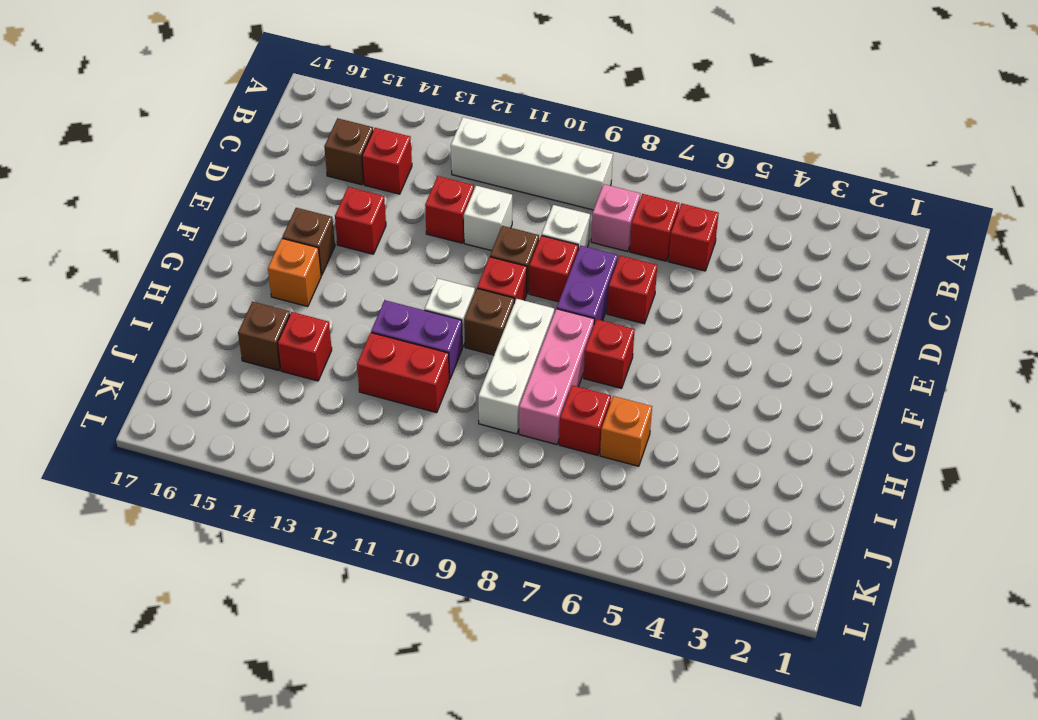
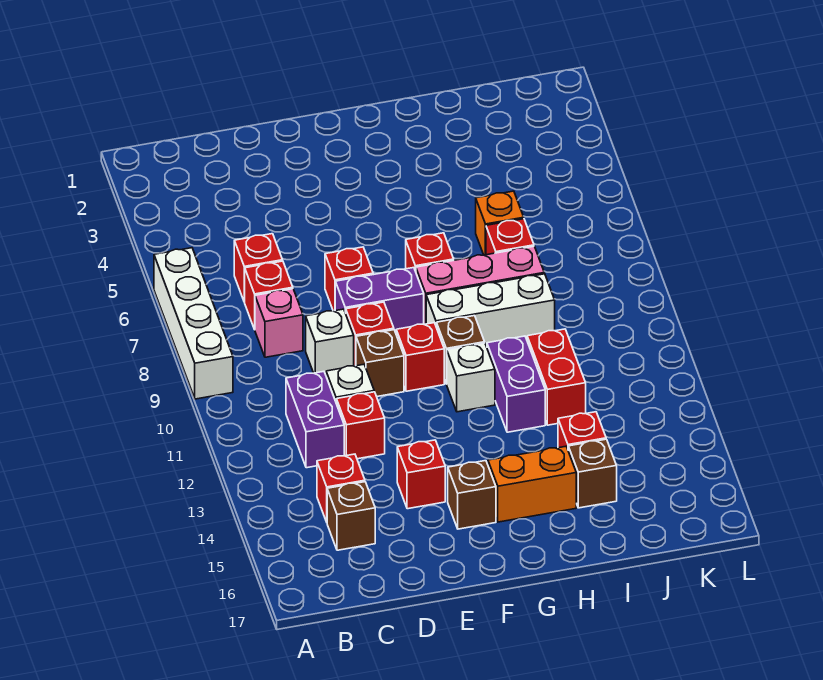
white brick B9:B12 level 1 -> white brick A6:A9 level 1
none -> purple brick C11:C12 level 1
orange brick G15 level 1 -> orange brick G15:H15 level 1

